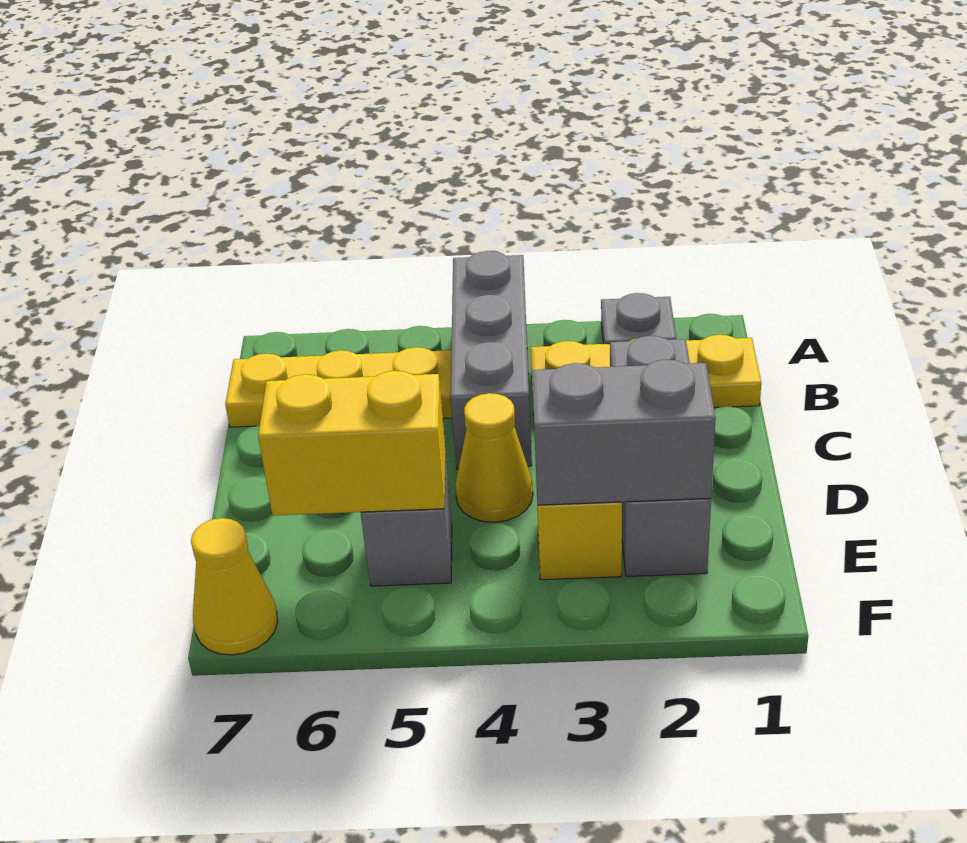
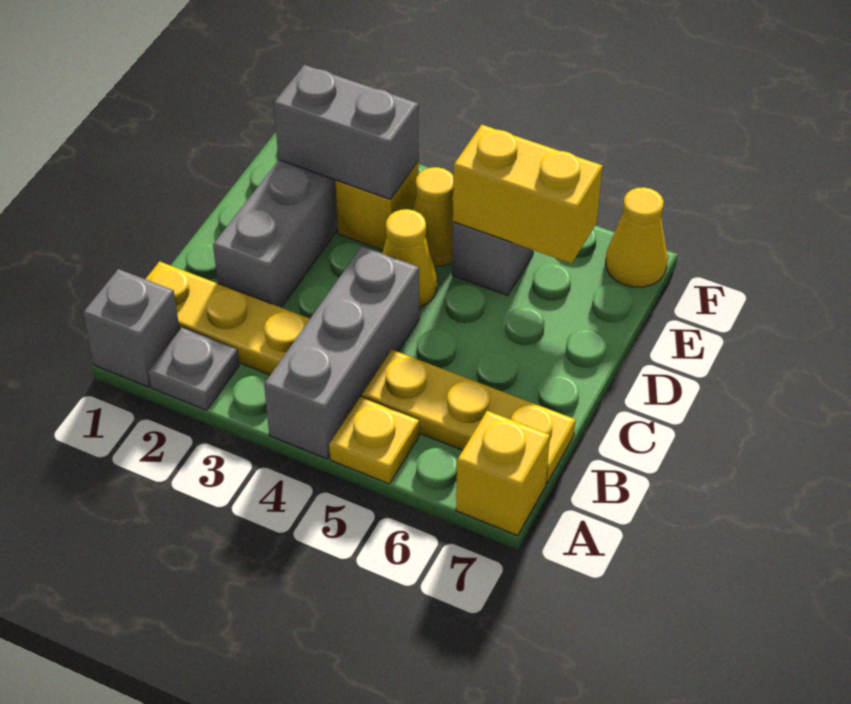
none -> grey brick A1 level 1
none -> yellow plate A5 level 1
none -> yellow brick A7 level 1
none -> yellow cone E4 level 1

